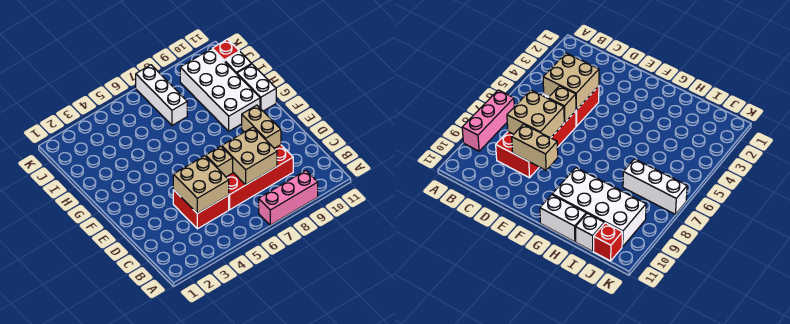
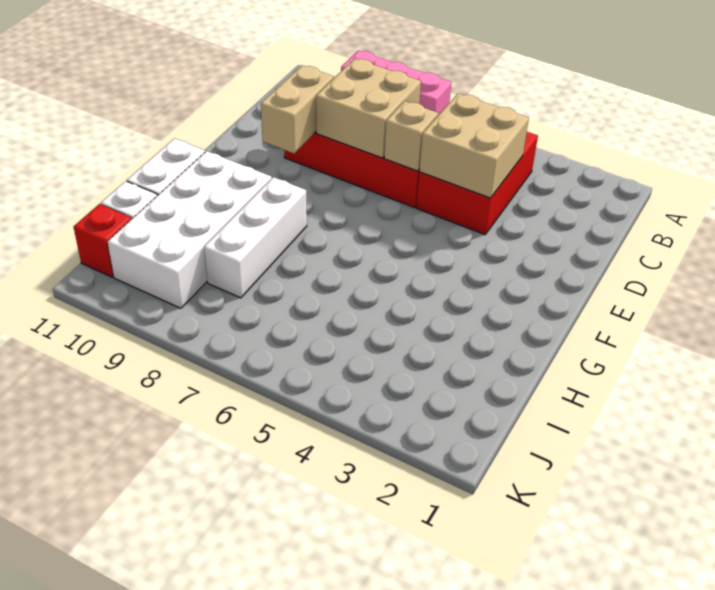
red brick C4:D5 level 1 -> red brick B4:D5 level 1
white brick I7:K7 level 1 -> white brick G8:I8 level 1

